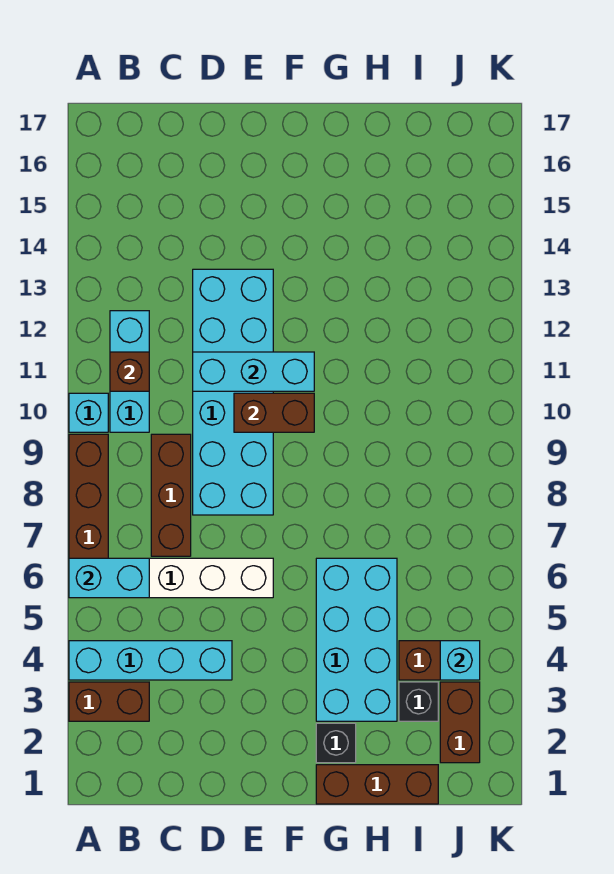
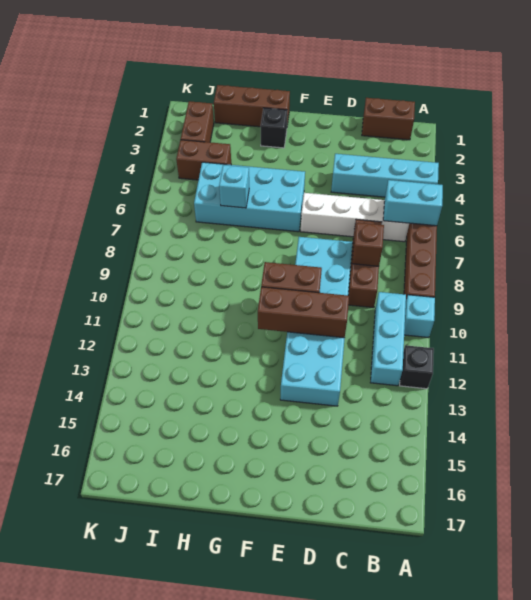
brown brick A3:B3 level 1 -> brown brick B1:C1 level 1
brown brick B11 level 2 -> brown brick C8 level 2
cyan brick D11:F11 level 2 -> brown brick D11:F11 level 2
cyan brick G3:H6 level 1 -> cyan brick F5:I6 level 1
black brick I3 level 1 -> black brick A12 level 1
cyan brick J4 level 2 -> cyan brick H6 level 2

